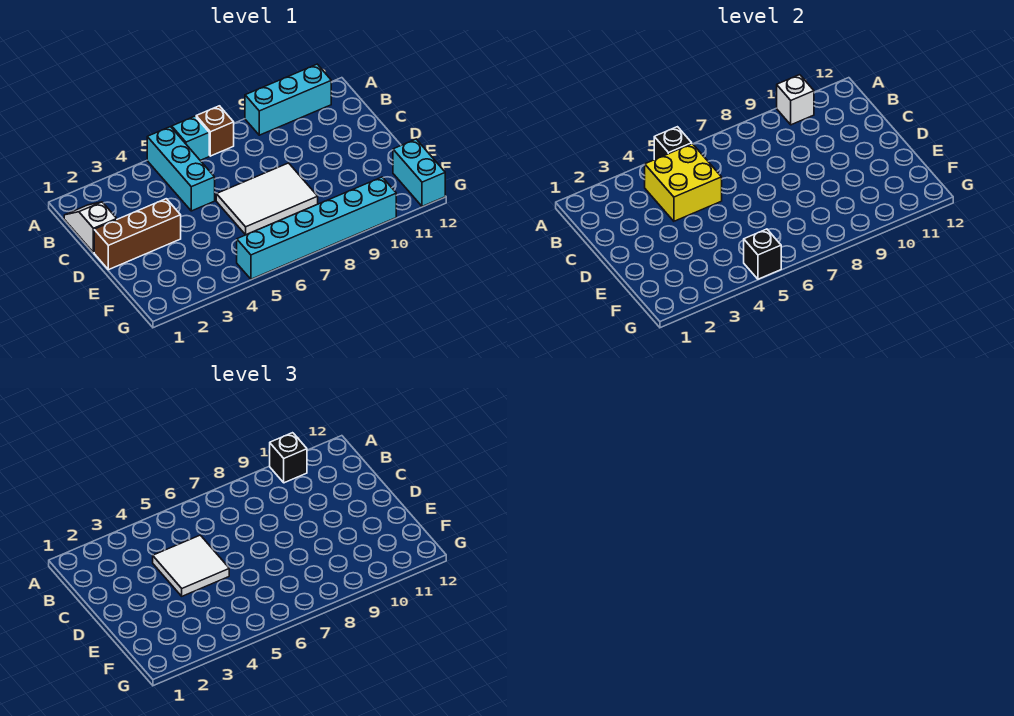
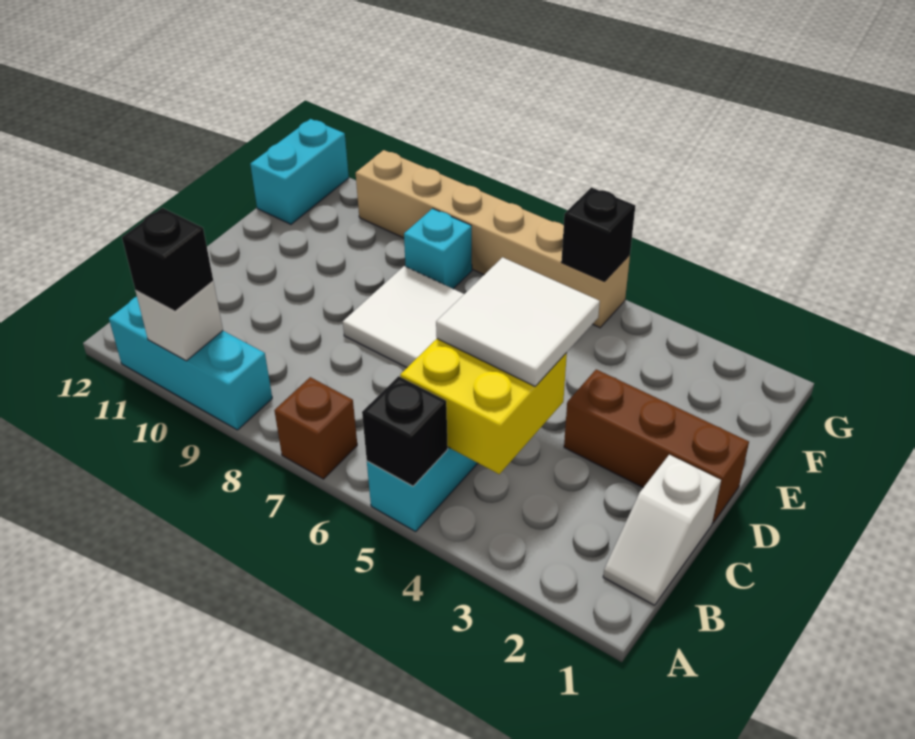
cyan brick A6 level 1 -> cyan brick F8 level 1
cyan brick G5:G10 level 1 -> tan brick G5:G10 level 1

